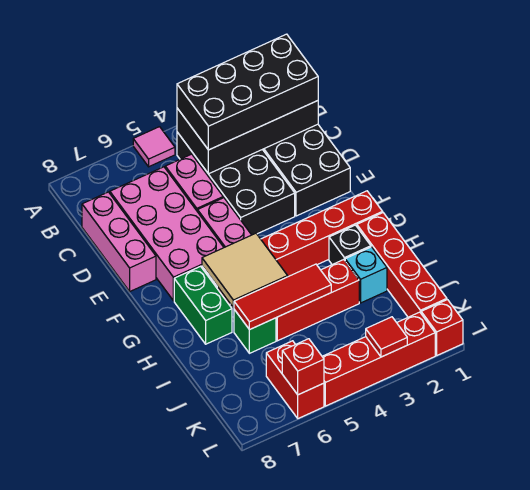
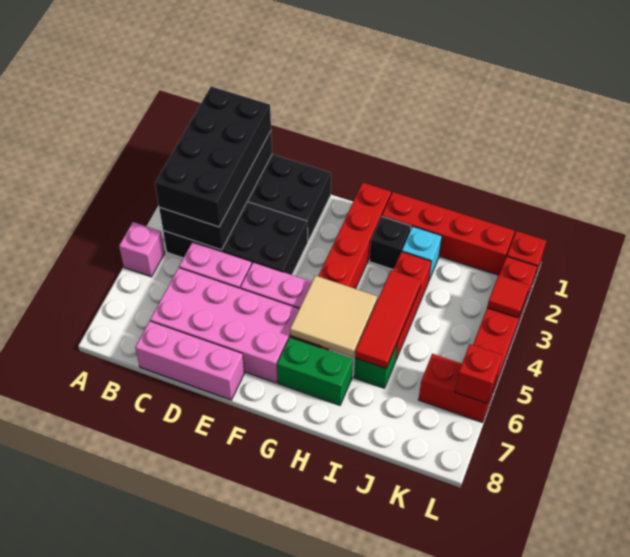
pink tile A5 level 1 -> pink brick A5 level 1

